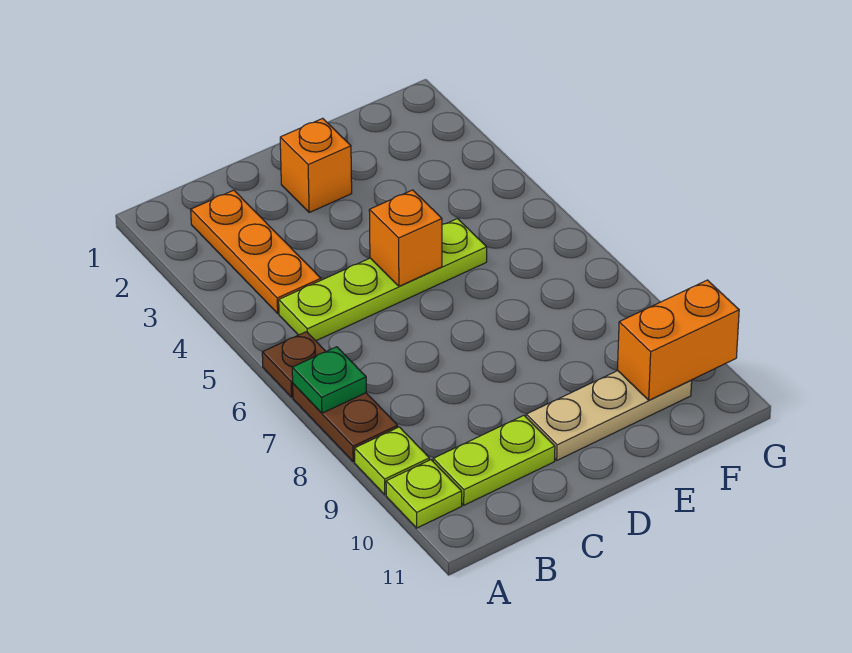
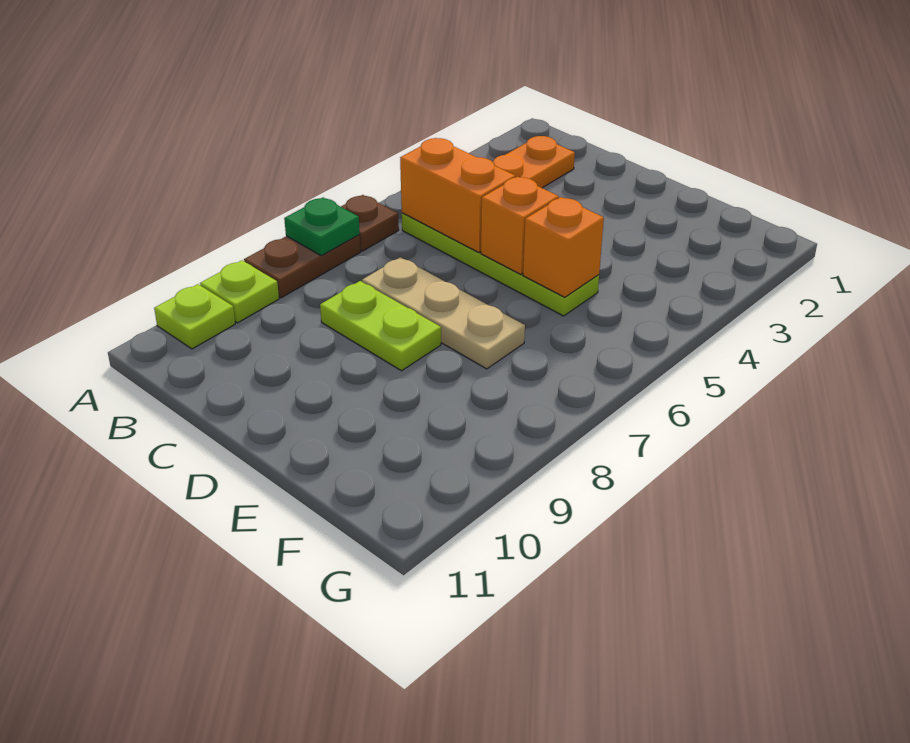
lime plate B10:C10 level 1 -> lime plate C8:D8 level 1
orange brick D2 level 1 -> orange brick E5 level 2
tan plate D10:F10 level 1 -> tan plate C7:E7 level 1
orange brick F10:G10 level 2 -> orange brick B5:C5 level 2

